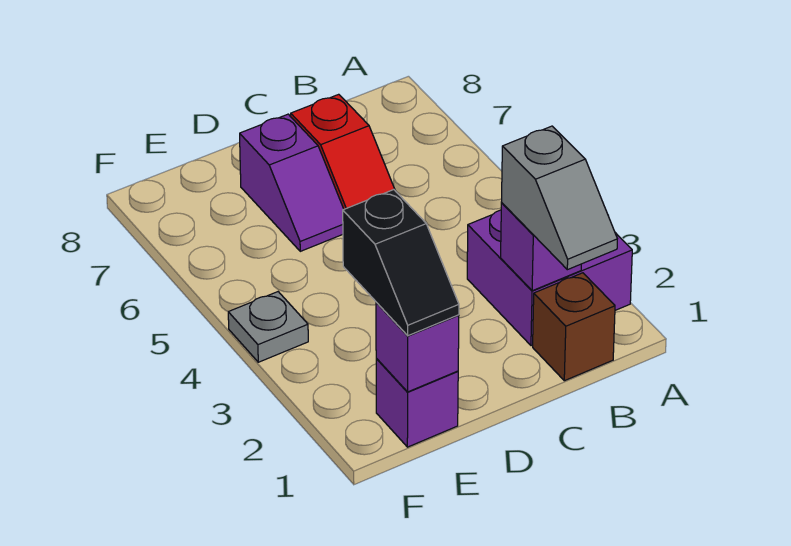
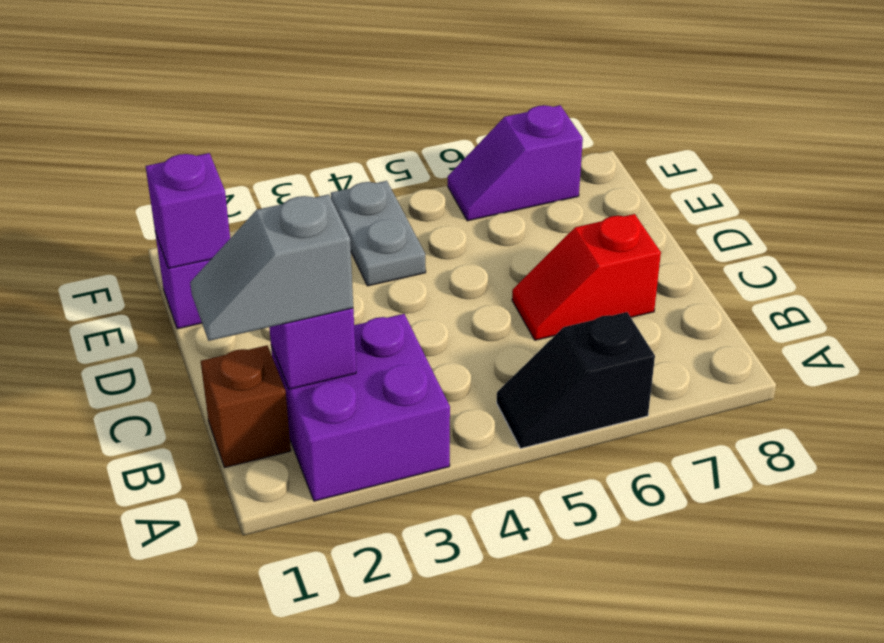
purple slope D6:D7 level 1 top 7 -> purple slope F6:F7 level 1 top 7
black slope E1:E2 level 3 top 2 -> black slope A5:A6 level 1 top 6
grey plate F4 level 1 -> grey plate E4:F4 level 1

